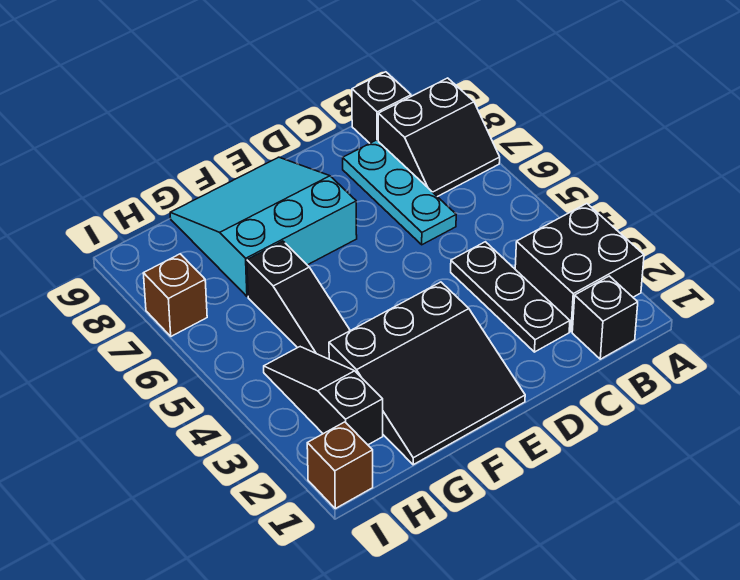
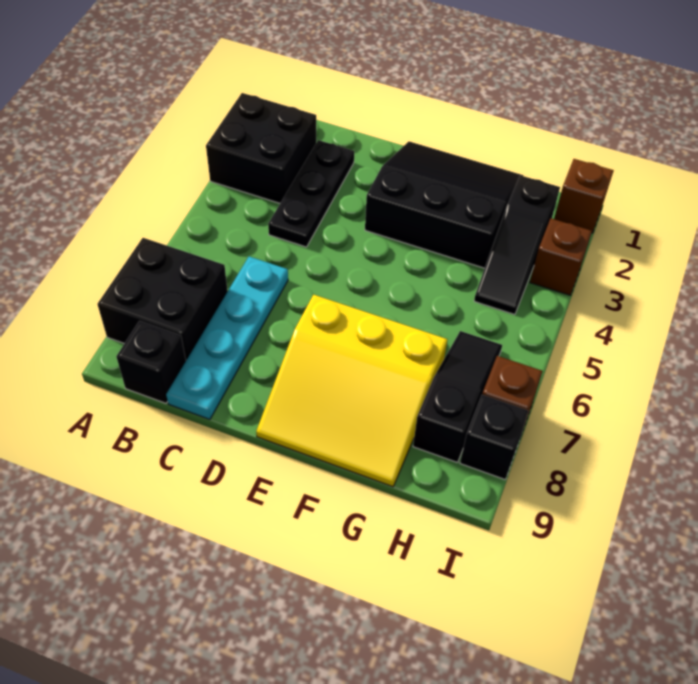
black slope A7:B8 level 1 top 8 -> black brick A7:B8 level 1
black brick B1 level 1 -> black brick I8 level 1
cyan plate C6:C8 level 1 -> cyan plate C6:C9 level 1
cyan slope E7:G9 level 1 top 7 -> yellow slope E7:G9 level 1 top 7
black slope G4:G6 level 1 top 6 -> black slope H6:H8 level 1 top 8
none -> brown brick I3 level 1

